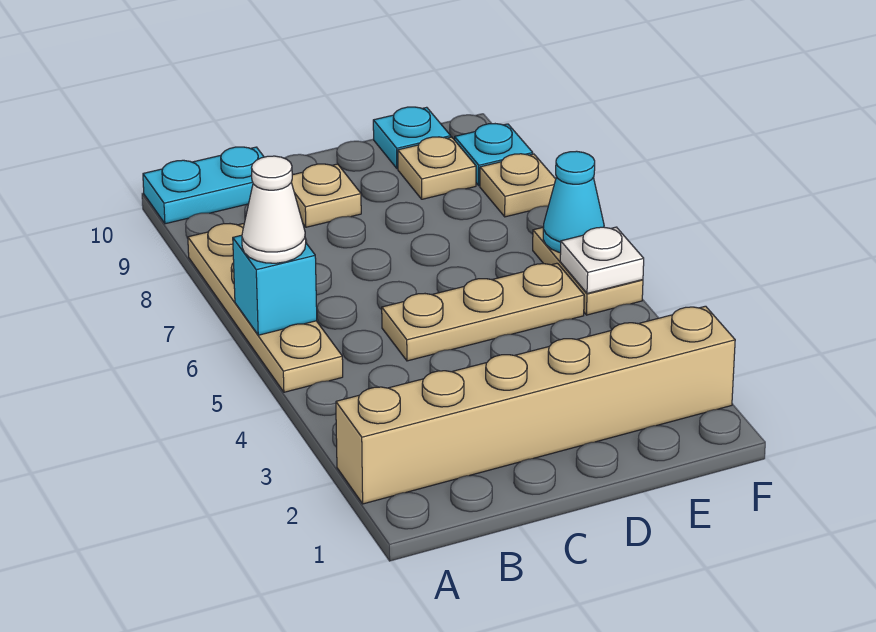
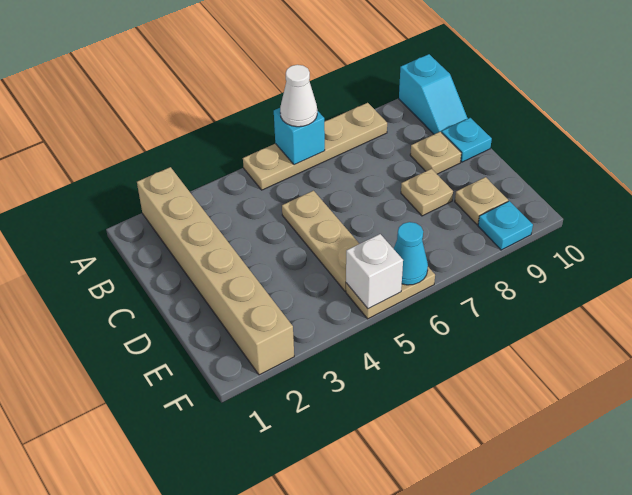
cyan plate A10:B10 level 1 -> cyan slope A10:B10 level 1 top A
cyan plate E10 level 1 -> cyan plate C10 level 1
white plate F5 level 2 -> white brick F5 level 2
tan plate F8 level 1 -> tan plate D8 level 1

